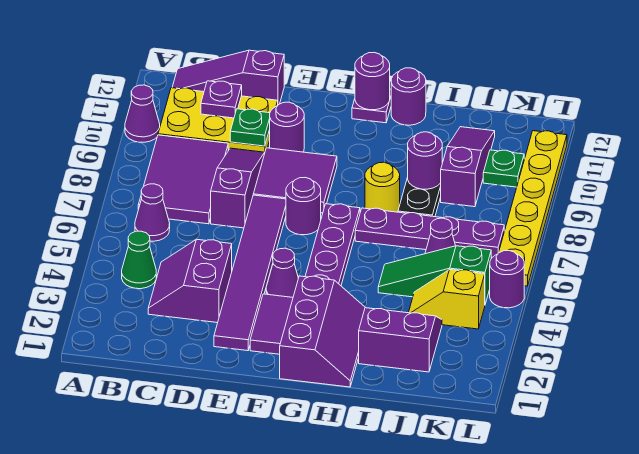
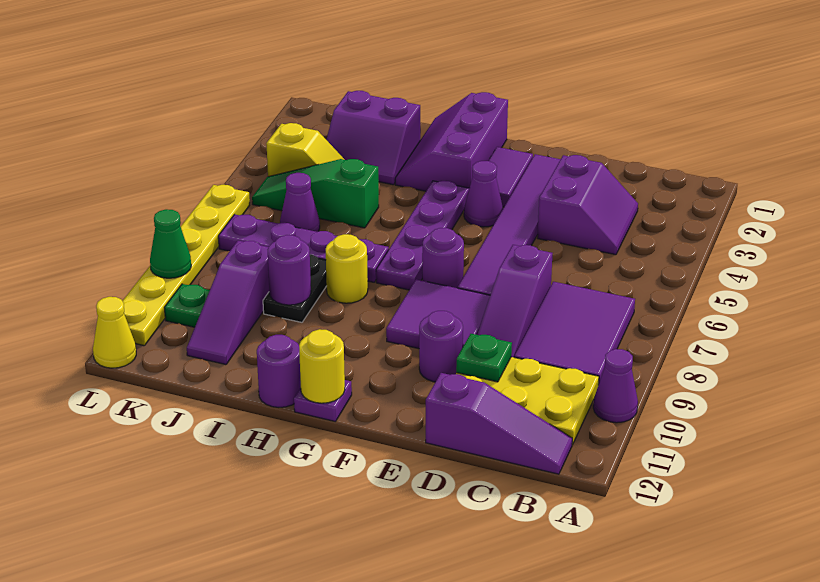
green cone B4 level 1 -> green cone L9 level 2
purple cone B6 level 1 -> none
purple plate C11 level 2 -> none
purple round brick G12 level 2 -> yellow round brick G12 level 2
green slope I5:K5 level 1 top K -> green slope I5:K5 level 1 top I
purple round brick L5 level 1 -> none
none -> yellow cone L12 level 1

